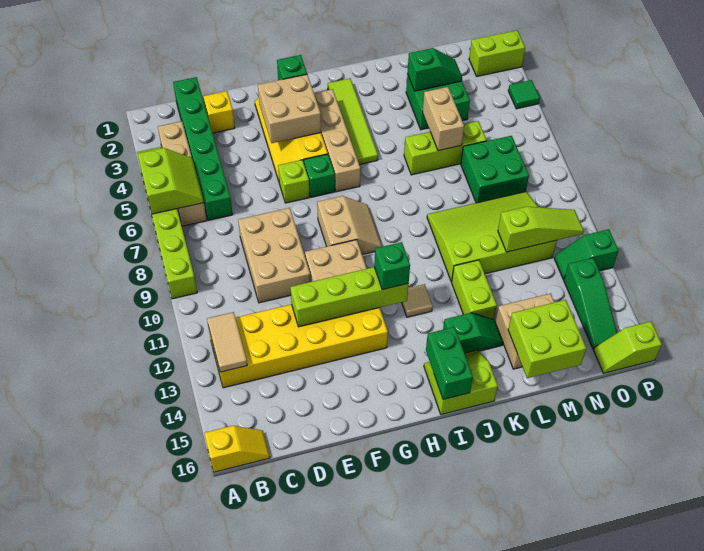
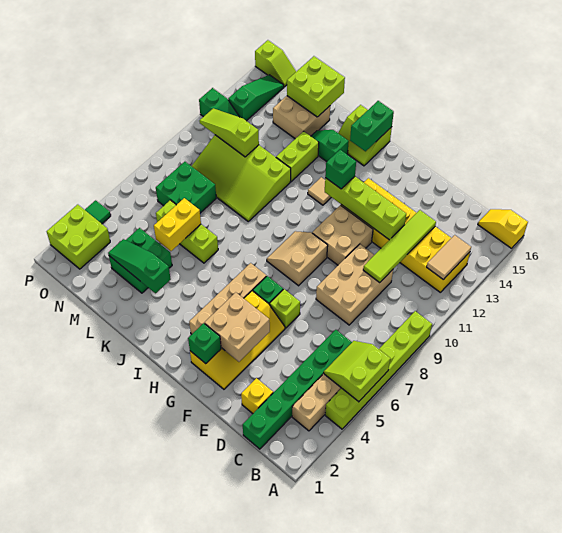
lime tile I2:I5 level 1 -> lime tile D10:D13 level 2
green slope L3:M3 level 2 top L -> green slope K3:M3 level 2 top K
tan brick L5:L6 level 2 -> yellow brick L5:L6 level 2
lime brick O2:P2 level 1 -> lime brick O2:P3 level 1

